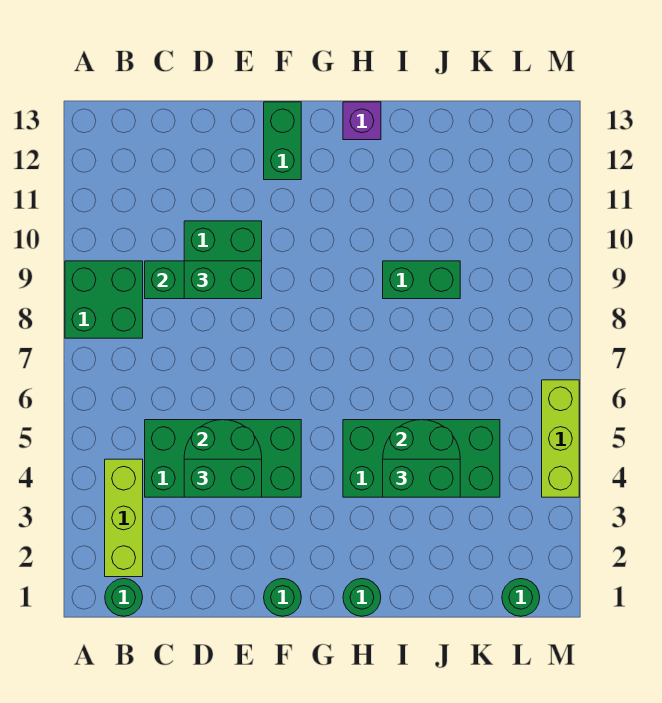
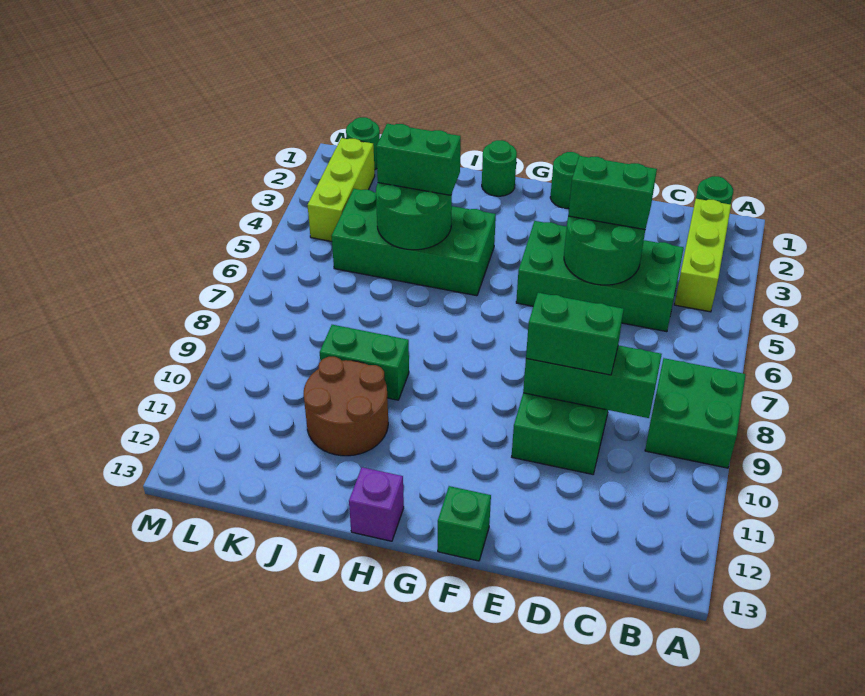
green brick F12:F13 level 1 -> green brick F13 level 1
none -> brown round brick I10:J11 level 1
lime brick M4:M6 level 1 -> lime brick L2:L4 level 1

